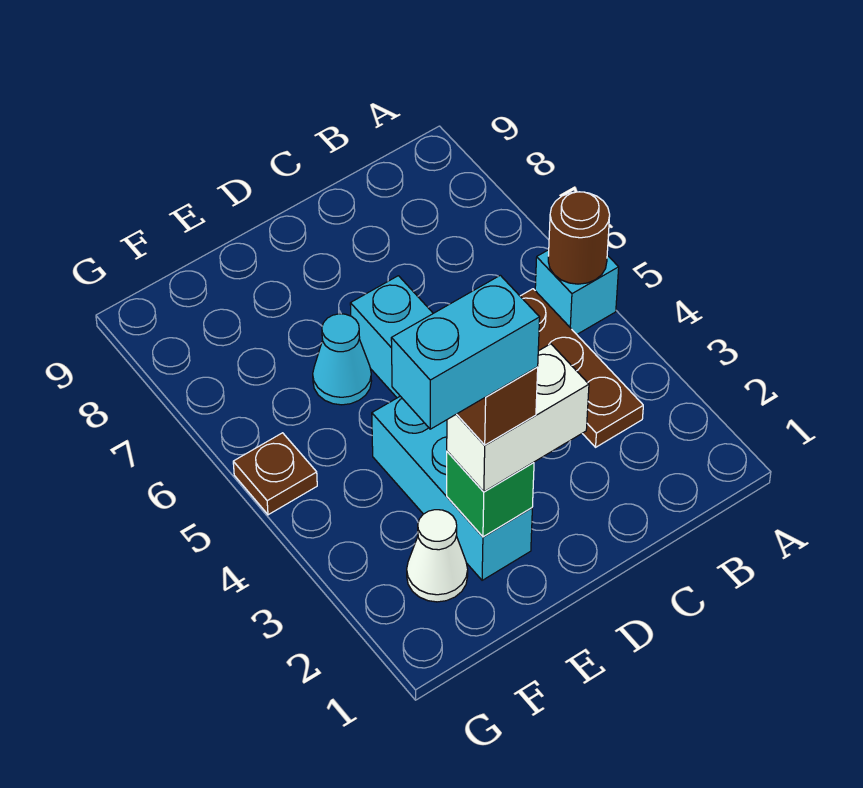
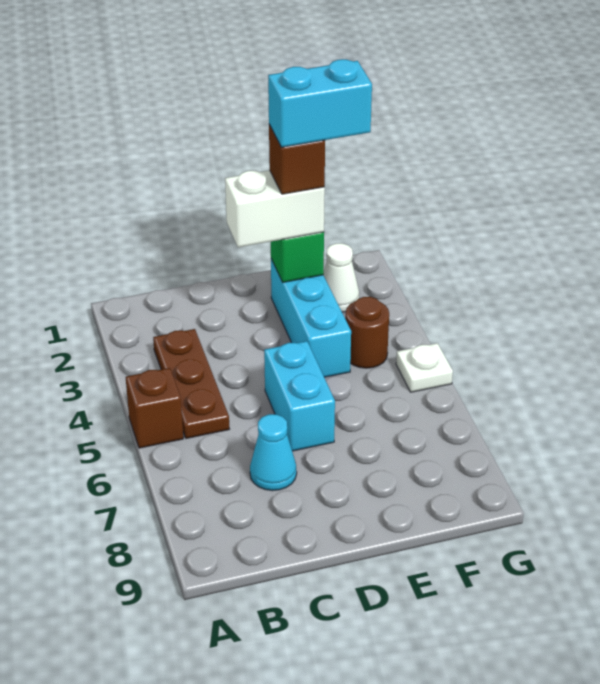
cyan brick A5 level 1 -> brown brick A5 level 1
brown round brick A5 level 2 -> brown round brick F4 level 1
cyan cone E6 level 1 -> cyan cone C7 level 1
brown plate G5 level 1 -> white plate G5 level 1

